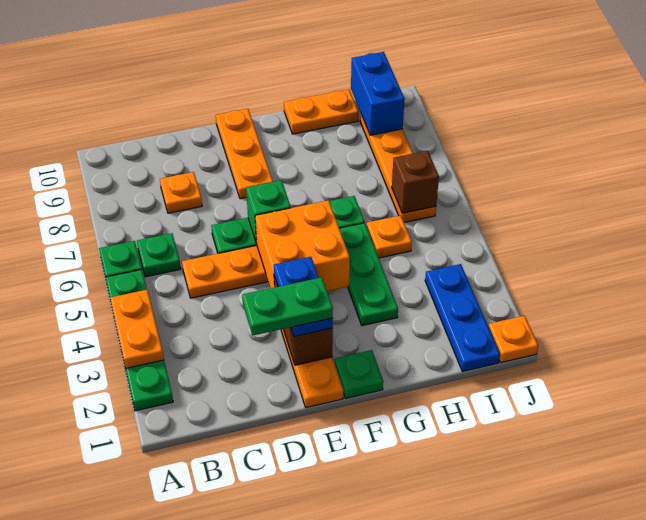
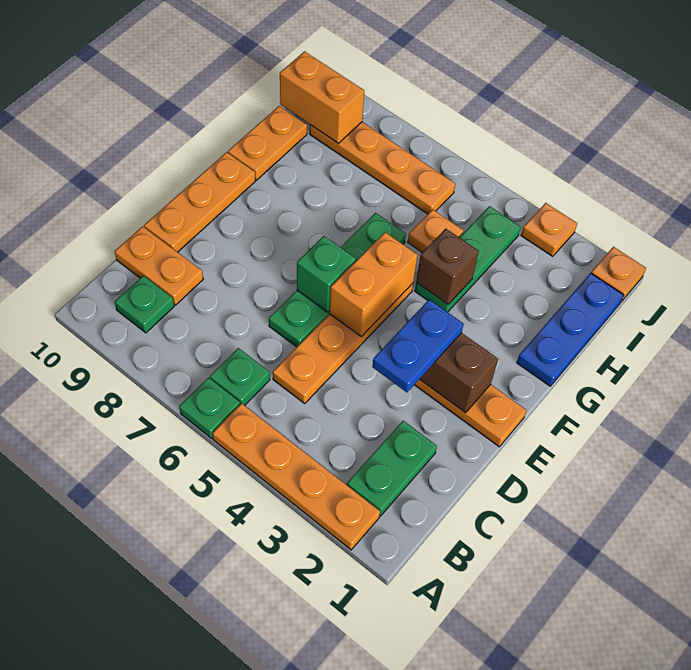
green plate A2:A5 level 1 -> orange plate A2:A5 level 1
orange plate A3:A4 level 2 -> orange plate C9:C10 level 1
orange plate C8 level 1 -> orange plate J3 level 1
green plate D2:E2 level 4 -> green plate B2:C2 level 1
blue plate E2:E3 level 3 -> blue plate D3:E3 level 3
orange brick E4:F5 level 2 -> orange brick E5:F5 level 2
orange plate E8:E10 level 1 -> orange plate D10:F10 level 1
green plate F1 level 1 -> green plate B9 level 1
green plate G3:G5 level 1 -> green plate G4:I4 level 1
blue plate I1:I3 level 1 -> blue plate G1:I1 level 1
brown brick I6 level 2 -> brown brick G4 level 2
blue brick I9:I10 level 2 -> orange brick I9:I10 level 2

